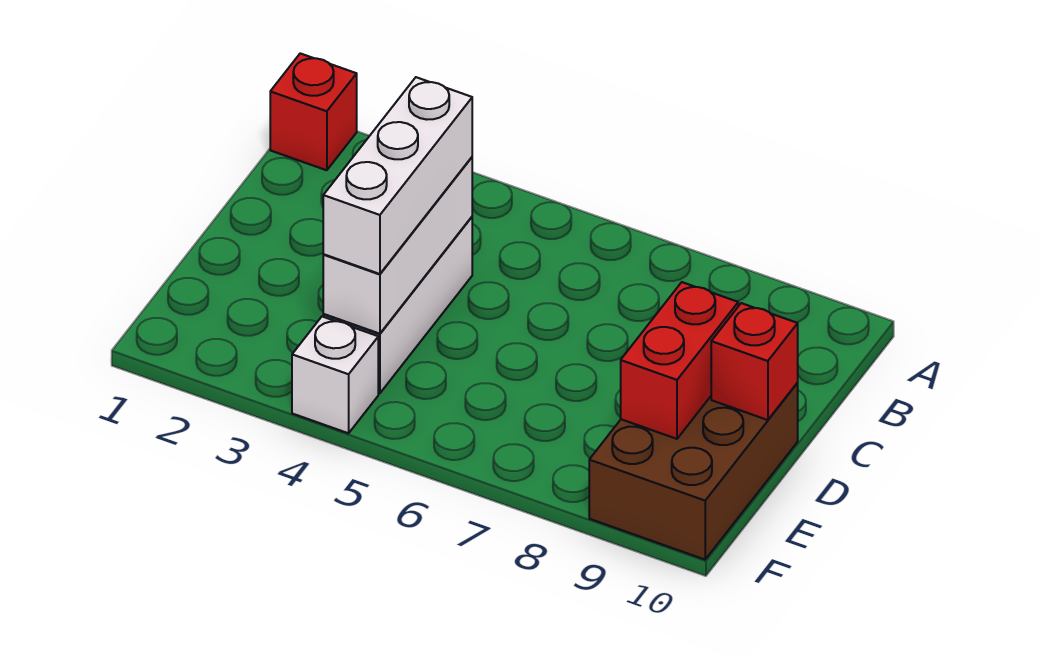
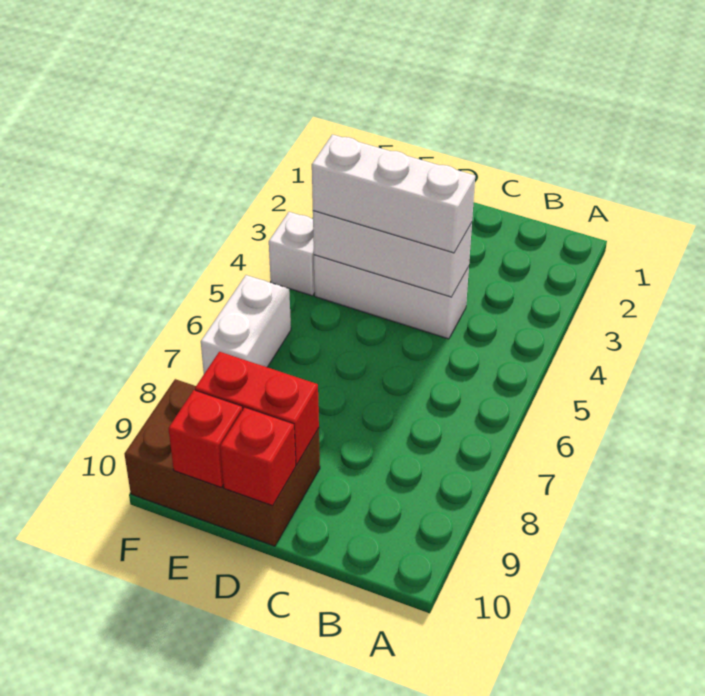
red brick A1 level 1 -> red brick E10 level 2
none -> white brick F6:F7 level 1

